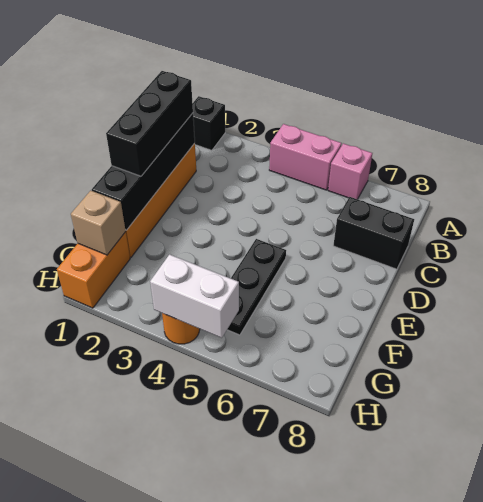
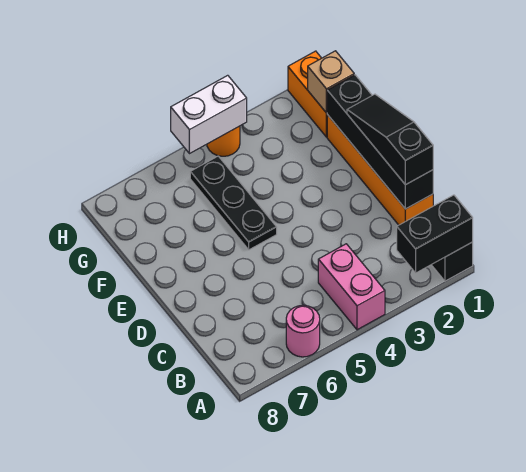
pink brick A4:A5 level 1 -> pink brick A4:B4 level 1
pink brick A6 level 1 -> pink round brick A6 level 1
black brick C1:E1 level 3 -> black slope C1:E1 level 3 top C
black brick C7:C8 level 1 -> black brick A1:A2 level 2

